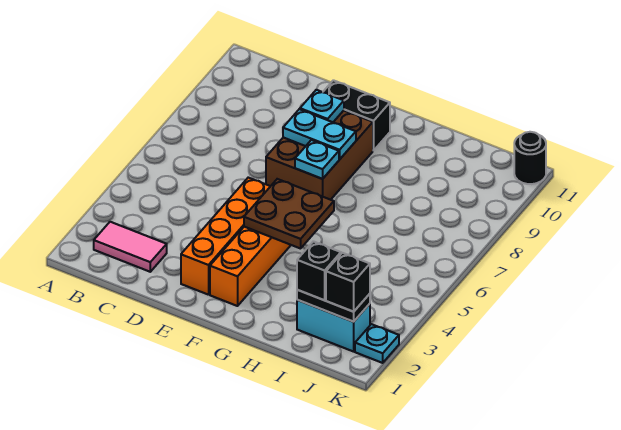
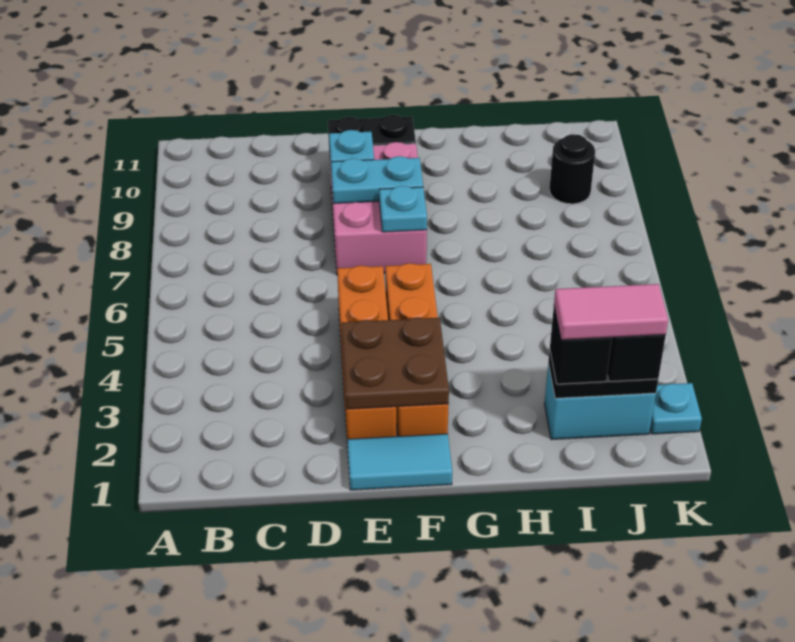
pink tile B2:C2 level 1 -> pink tile I2:J2 level 4
none -> cyan tile E1:F1 level 1
brown brick E7:F9 level 1 -> pink brick E7:F9 level 1
brown plate F4:G5 level 2 -> brown plate E2:F3 level 2
black round brick K11 level 1 -> black round brick J9 level 1

